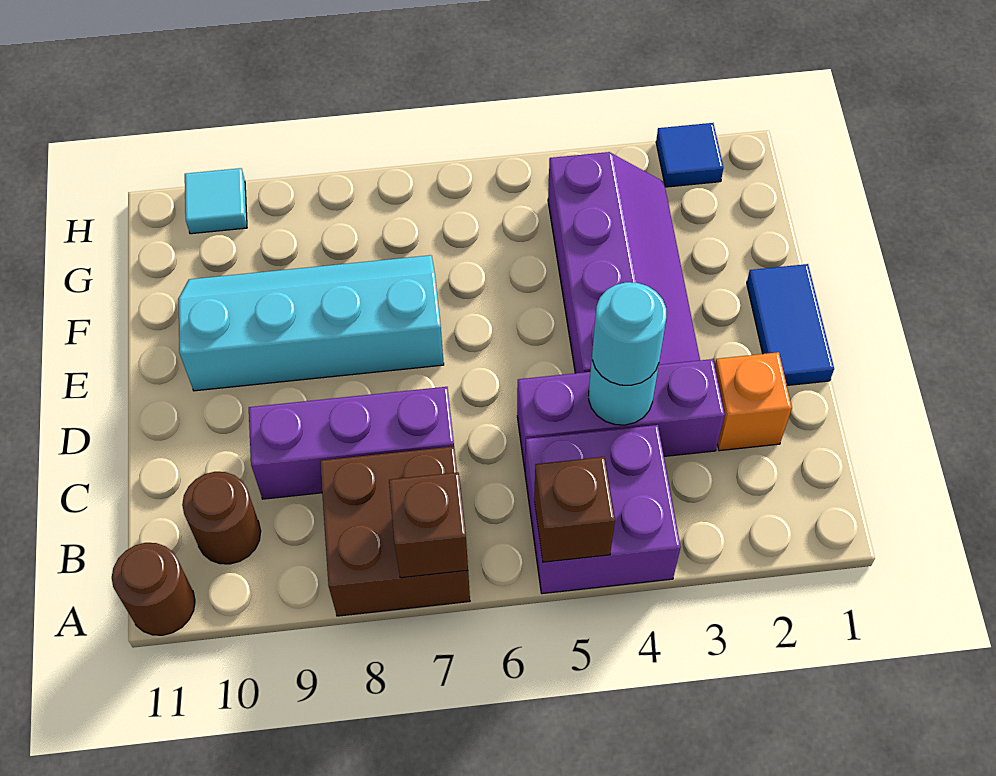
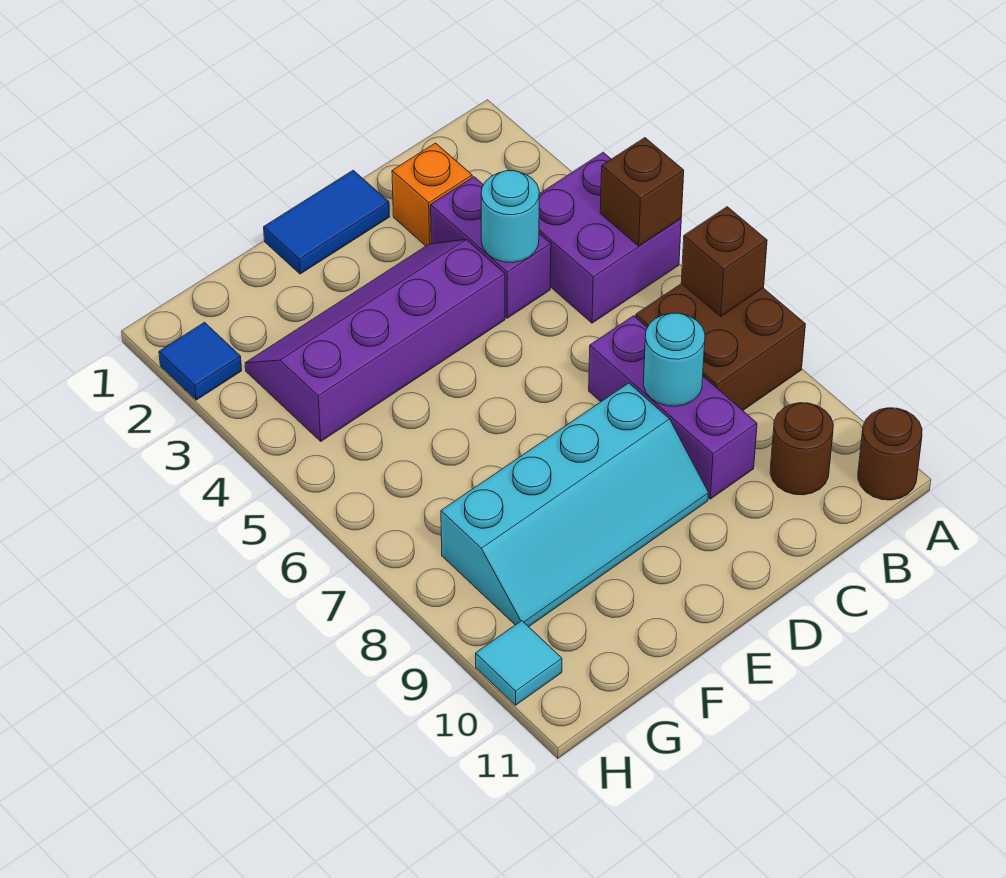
purple brick C3:C5 level 1 -> purple brick C3:C4 level 1
cyan round brick C4 level 3 -> cyan round brick C8 level 2
cyan slope E7:F10 level 1 top E -> cyan slope D8:G9 level 1 top 8

